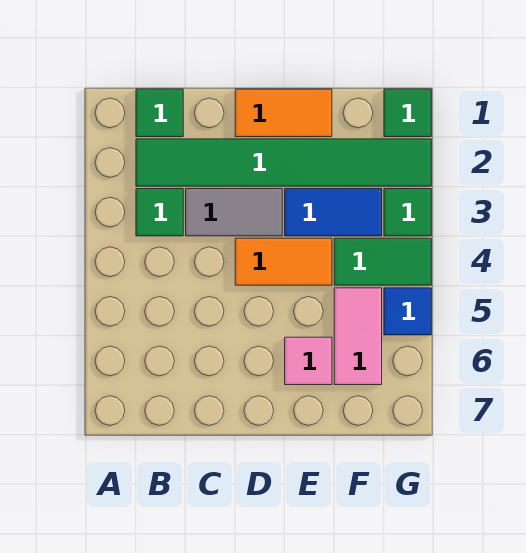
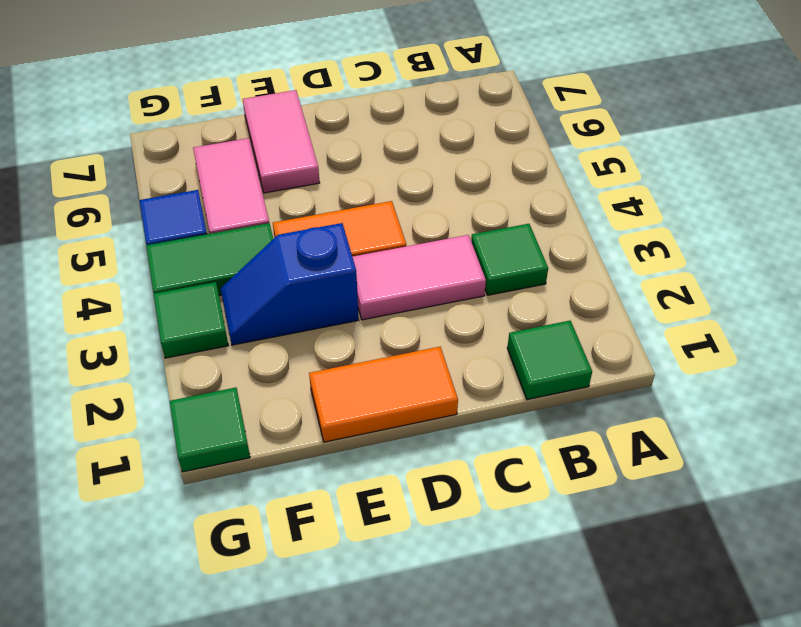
green tile B2:G2 level 1 -> none
grey tile C3:D3 level 1 -> pink tile C3:D3 level 1
blue tile E3:F3 level 1 -> blue slope E3:F3 level 1 top E
pink tile E6 level 1 -> pink tile E6:E7 level 1

